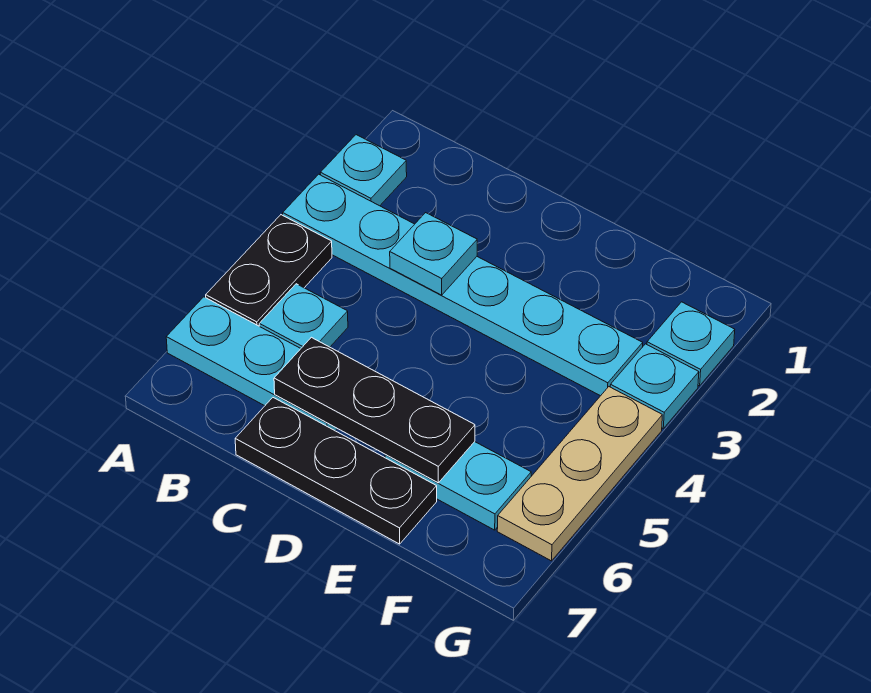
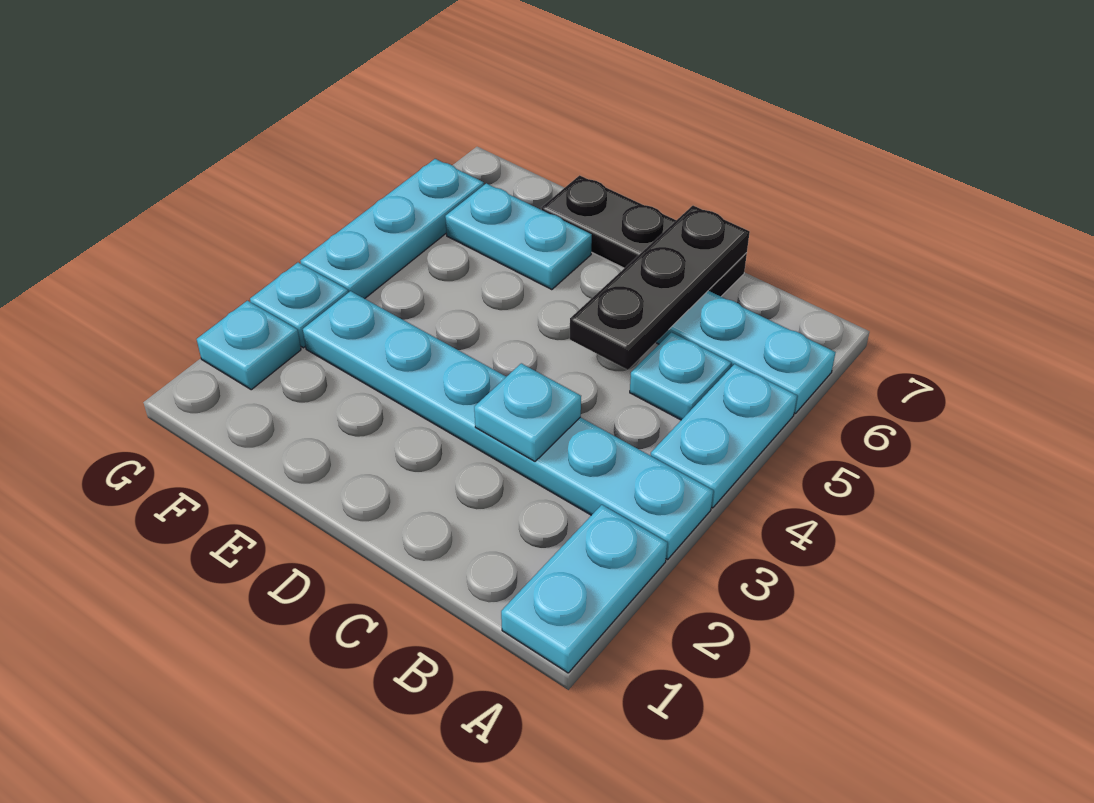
cyan plate A2 level 1 -> cyan plate A1:A2 level 1
black plate A4:A5 level 1 -> cyan plate A4:A5 level 1
black plate C6:E6 level 2 -> black plate C5:C7 level 2
tan plate G4:G6 level 1 -> cyan plate G4:G6 level 1

